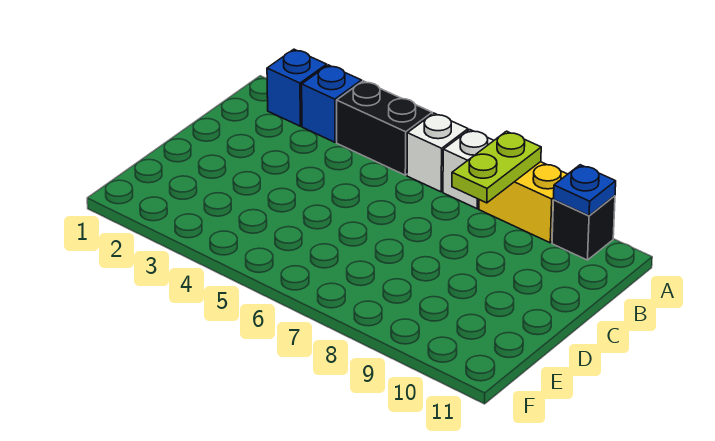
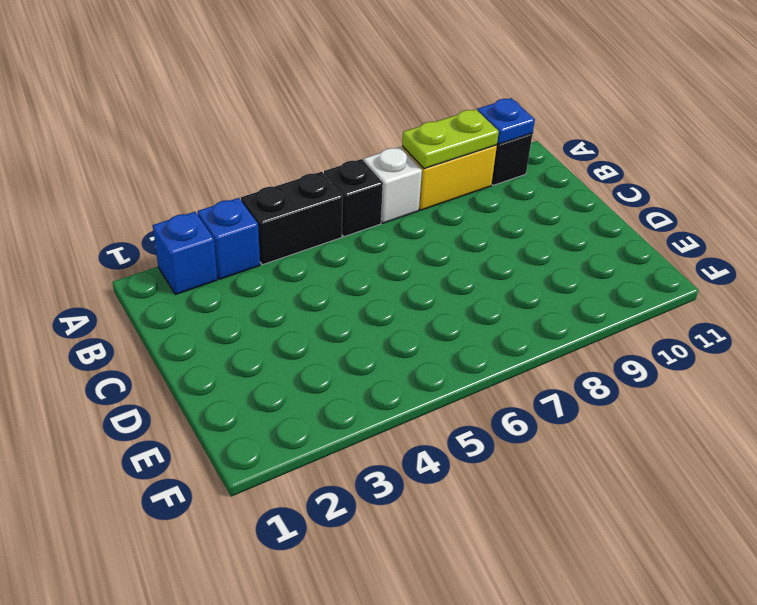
white brick A6 level 1 -> black brick A6 level 1
lime plate A8:B8 level 2 -> lime plate A8:A9 level 2

